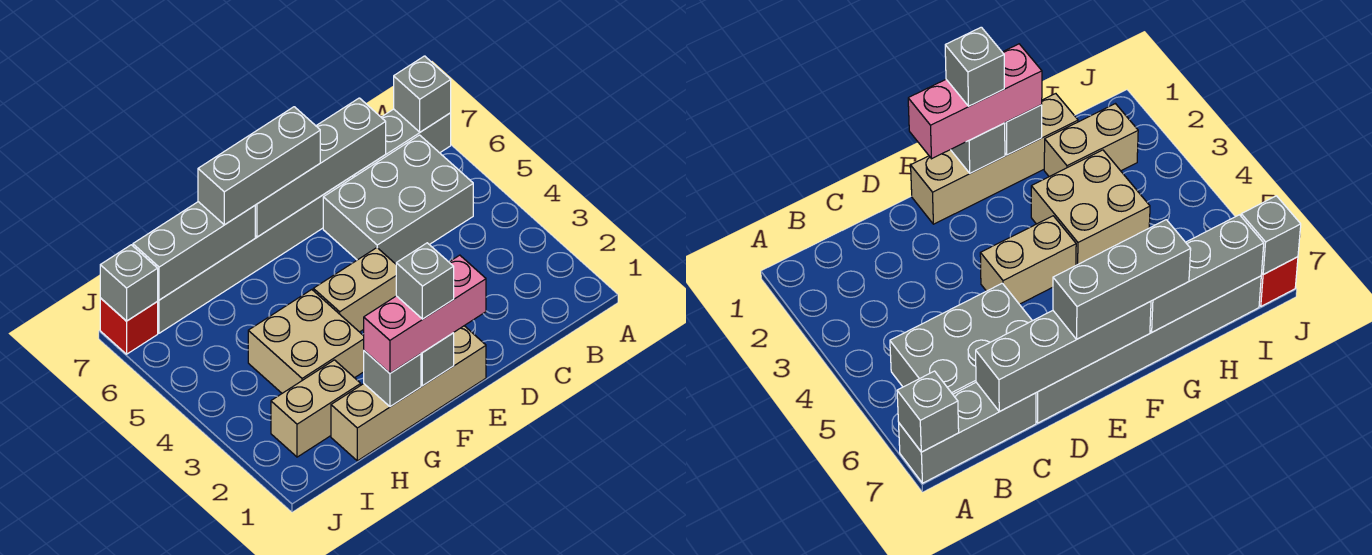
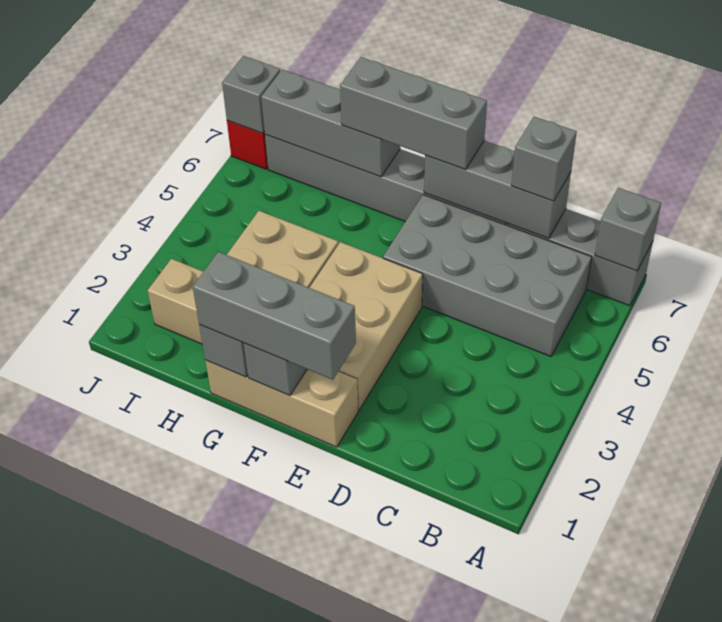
grey brick B5:D6 level 1 -> grey brick B5:E6 level 1
grey brick C7:F7 level 2 -> grey brick C7:E7 level 2
tan brick E1:H1 level 1 -> tan brick E1:G1 level 1
pink brick E1:G1 level 3 -> grey brick E1:G1 level 3
tan brick E4:F4 level 1 -> tan brick E2:F4 level 1
grey brick F1 level 4 -> grey brick C7 level 3

